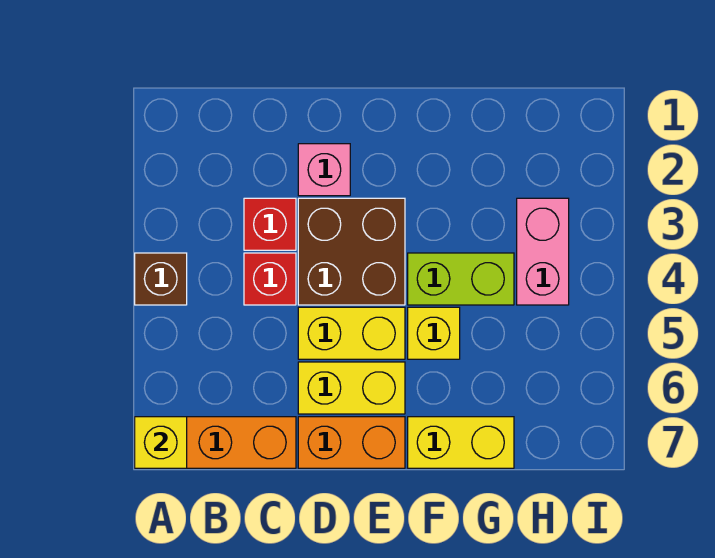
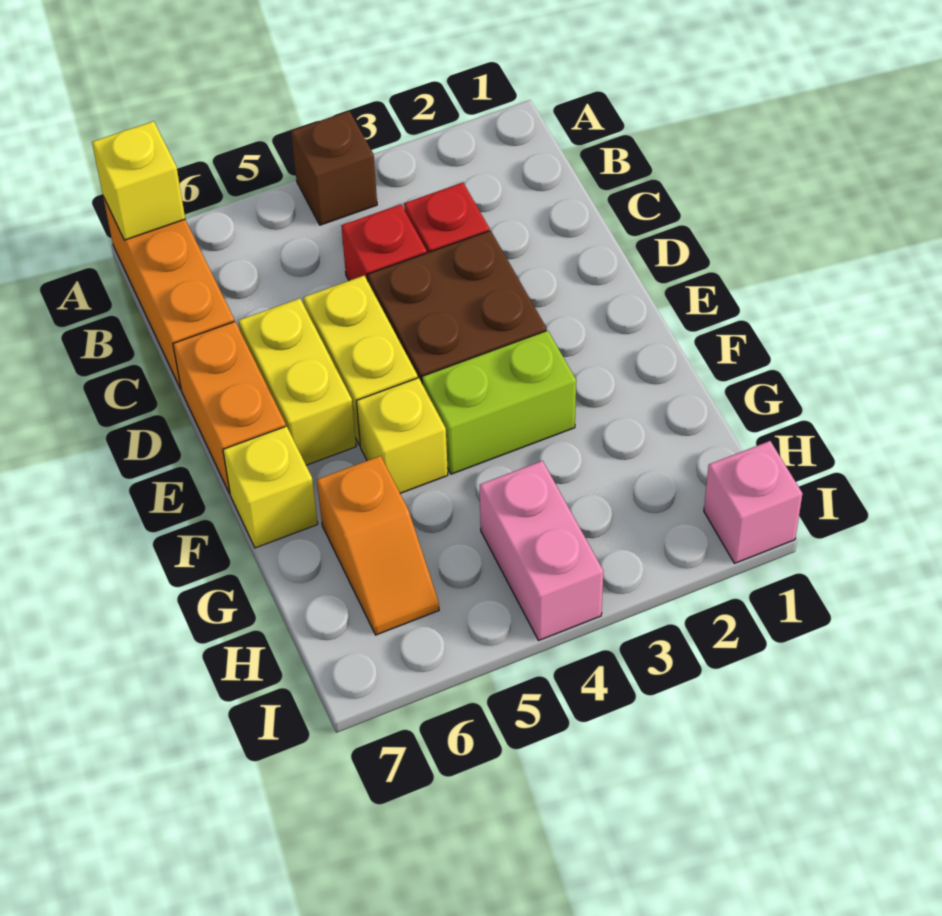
pink brick D2 level 1 -> pink brick I1 level 1
lime brick F4:G4 level 1 -> lime brick F3:F4 level 1
yellow brick F7:G7 level 1 -> yellow brick F7 level 1
none -> orange slope G6:H6 level 1 top G
pink brick H3:H4 level 1 -> pink brick H4:I4 level 1

